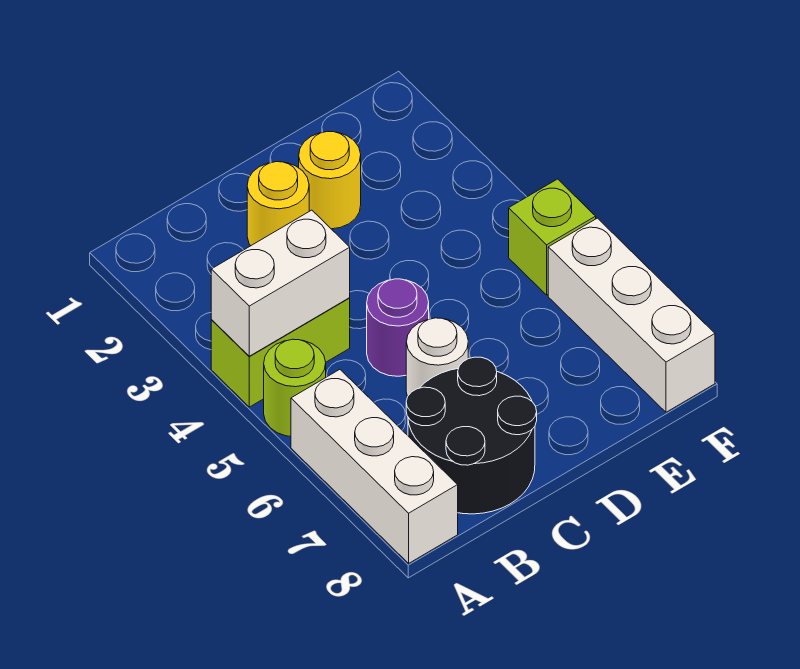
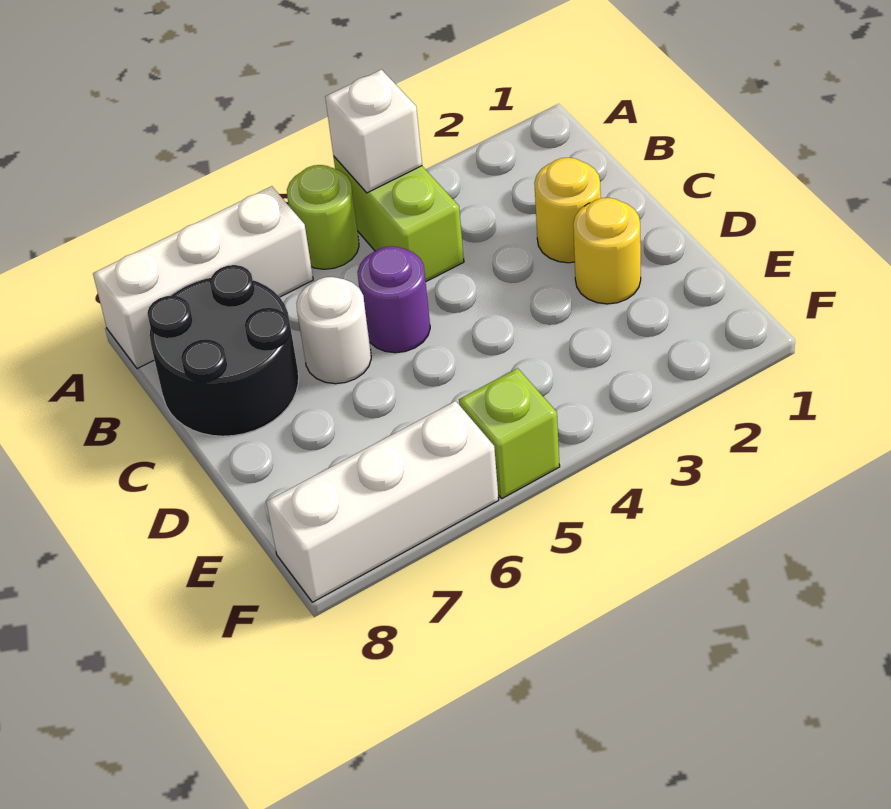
white brick A4:B4 level 2 -> white brick A4 level 2

